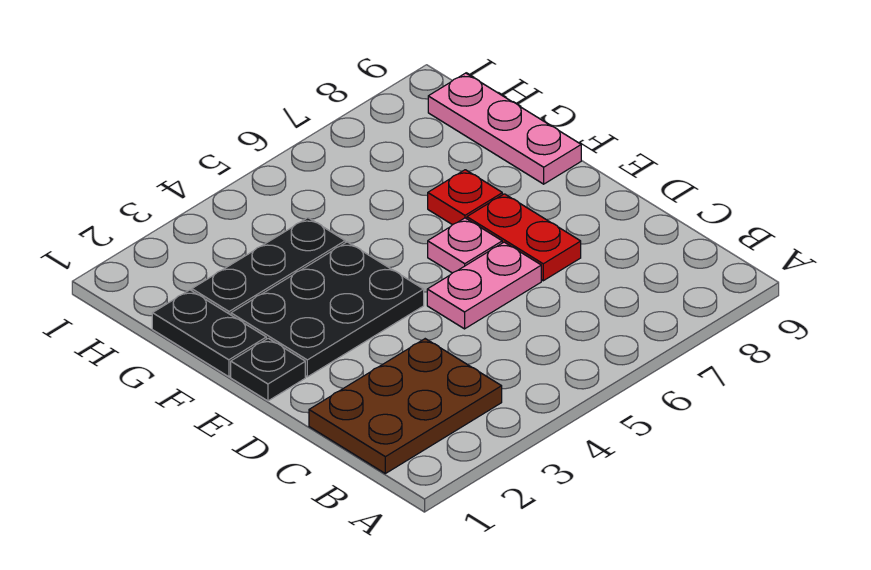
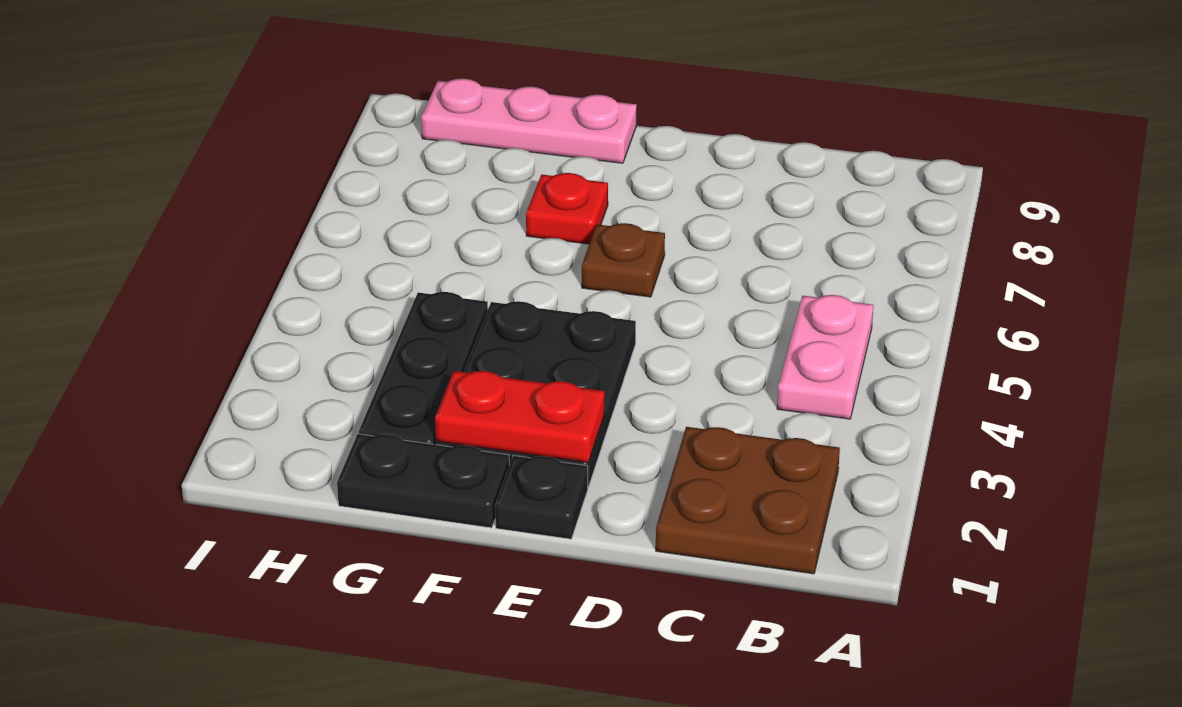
brown plate B1:C3 level 1 -> brown plate B1:C2 level 1
pink plate D5:D6 level 1 -> pink plate B4:B5 level 1
red plate D7:E7 level 1 -> red plate E2:F2 level 2
pink plate E6 level 1 -> brown plate E6 level 1

